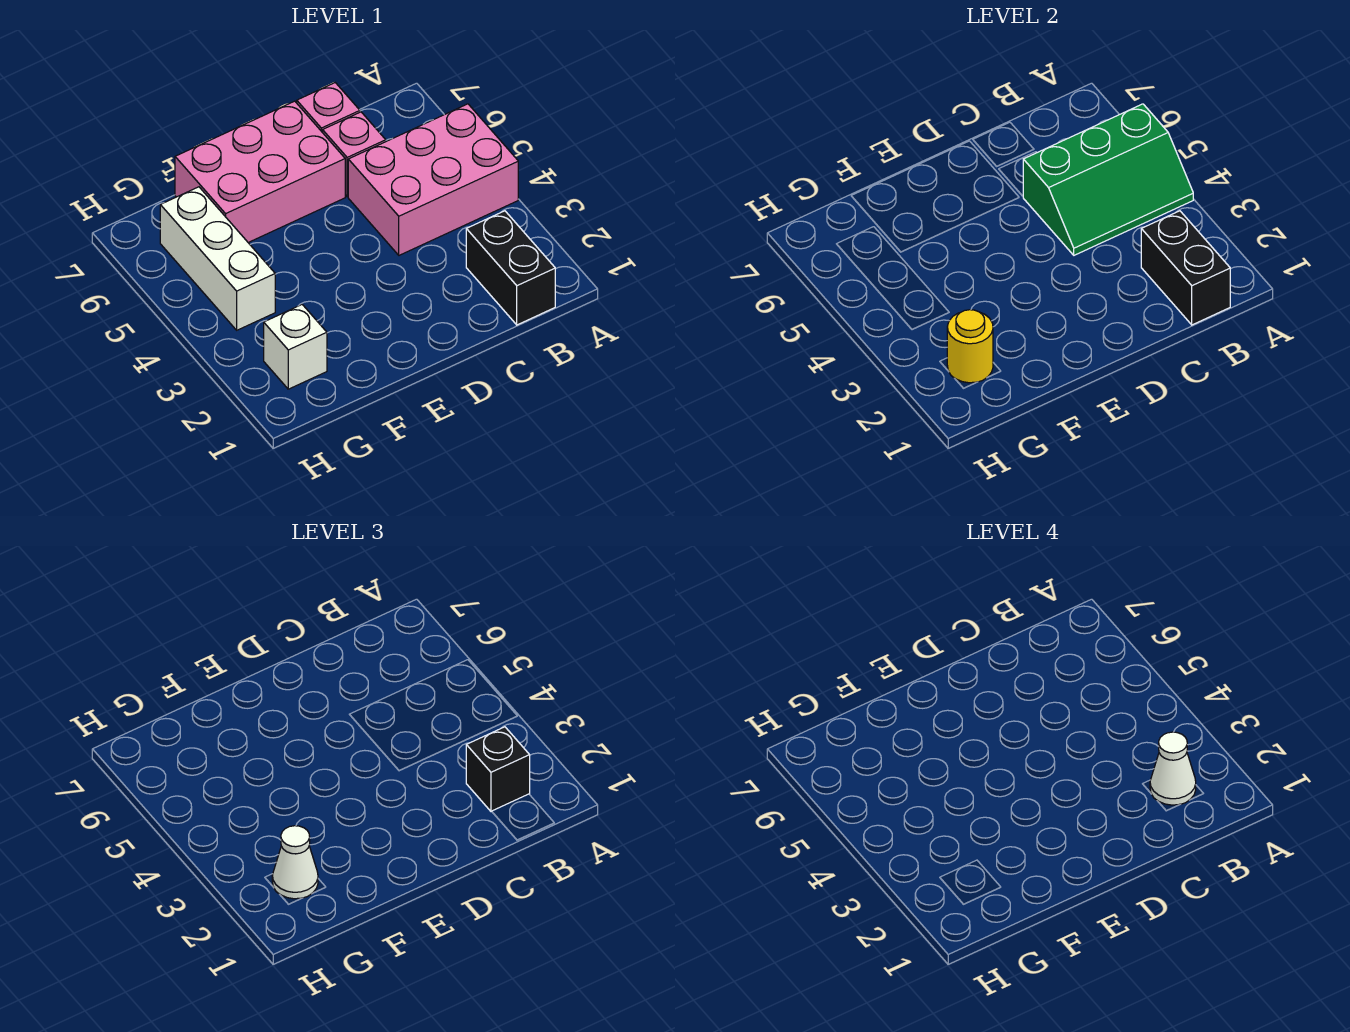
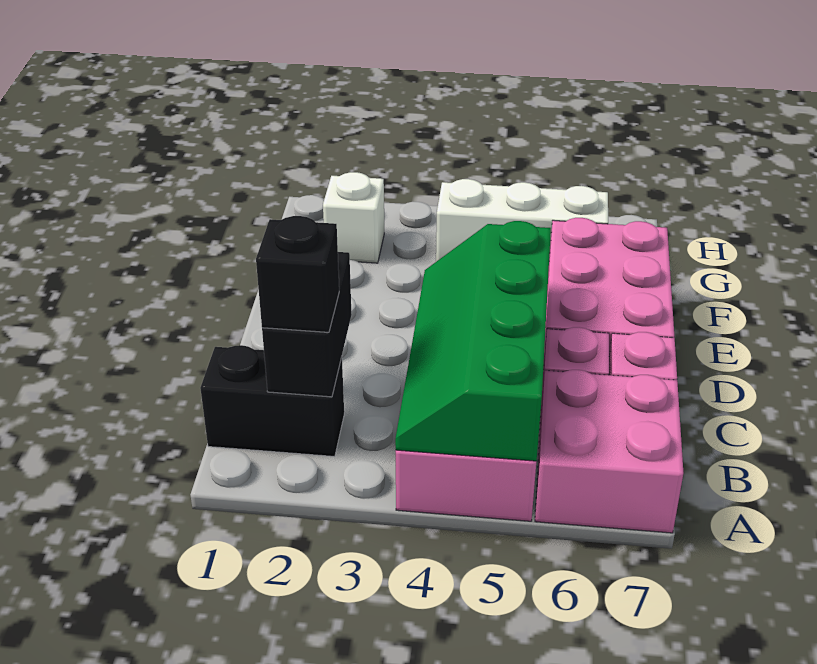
green slope A4:C5 level 2 top 5 -> green slope A4:D5 level 2 top 5
none -> pink brick A6:B7 level 1
black brick B1:B2 level 2 -> black brick B2:C2 level 2
white cone B2 level 4 -> none
yellow round brick G2 level 2 -> none
white cone G2 level 3 -> none

